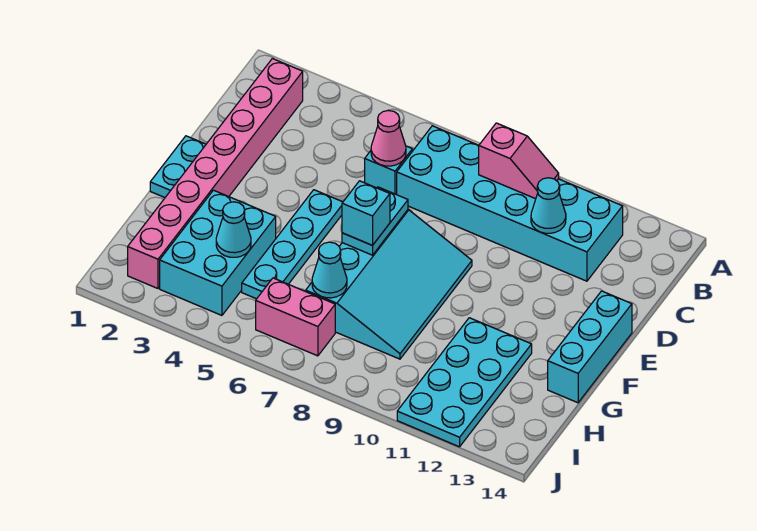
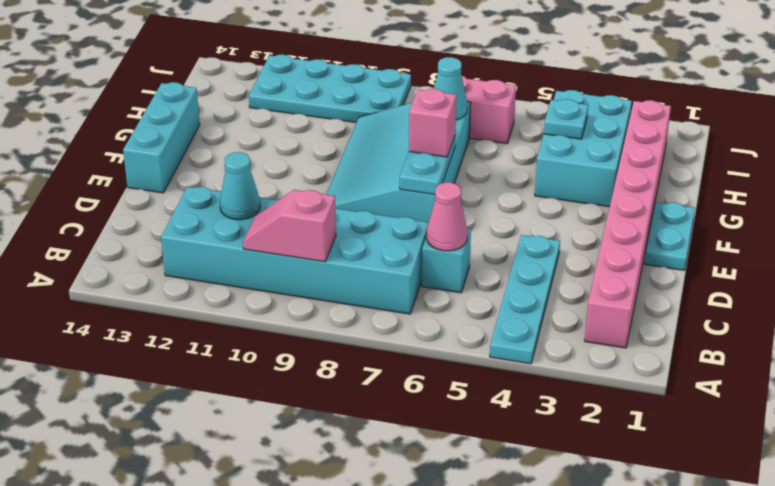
cyan plate E5:H5 level 1 -> cyan plate A4:D4 level 1
cyan brick F7 level 3 -> pink brick F7 level 3
cyan plate G11:J12 level 1 -> cyan plate I9:J12 level 1
cyan cone H4 level 2 -> cyan plate H4 level 2

